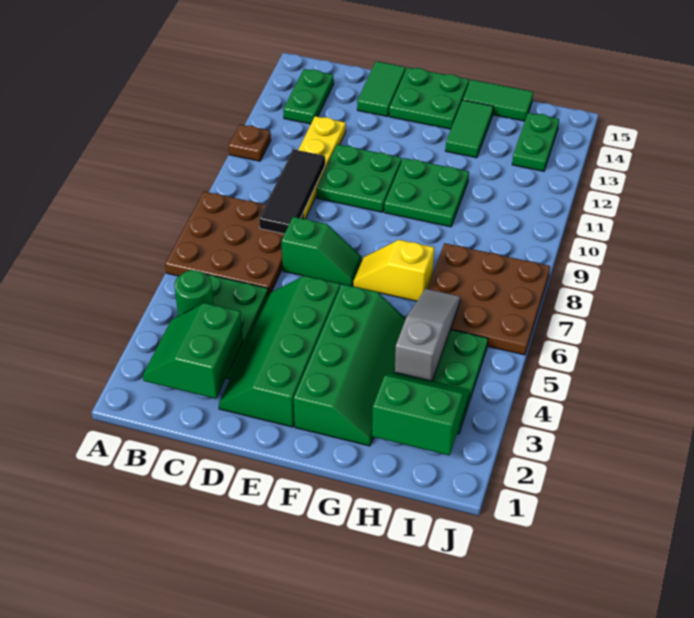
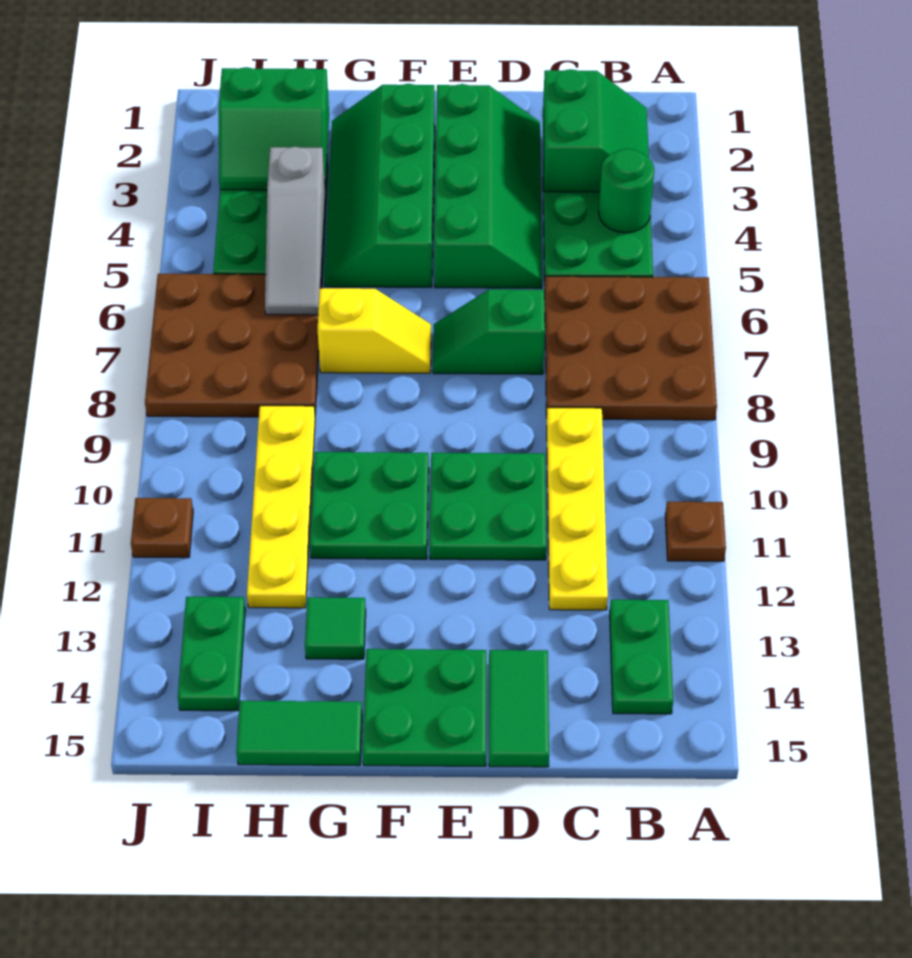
black tile C8:C10 level 2 -> none
green tile G13:G14 level 1 -> green tile G13 level 1
none -> yellow plate H9:H12 level 1
none -> brown plate J11 level 1

